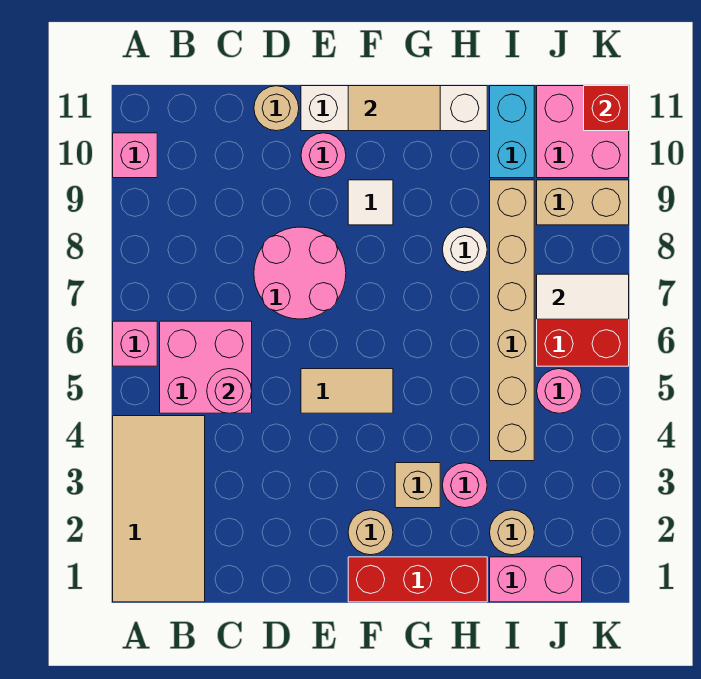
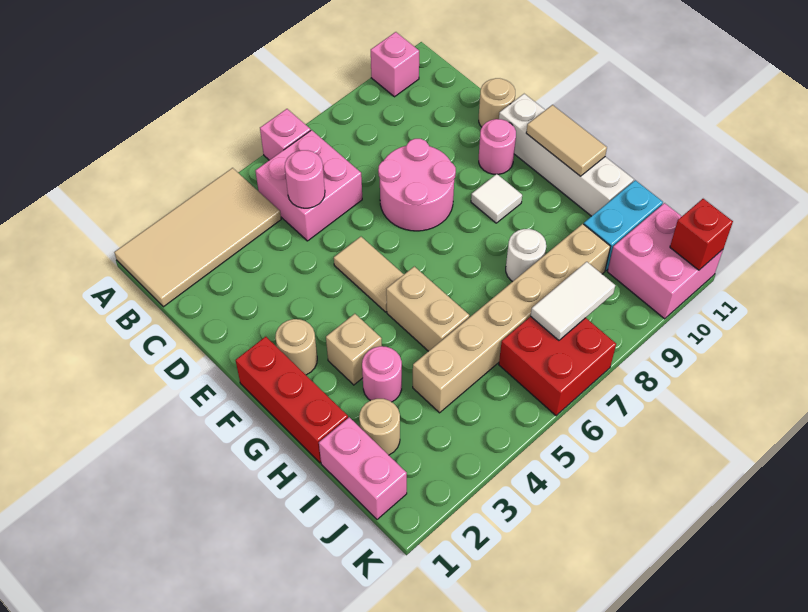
pink round brick J5 level 1 -> none
white tile J7:K7 level 2 -> white tile J7:J8 level 2
tan brick J9:K9 level 1 -> tan brick G5:H5 level 1

